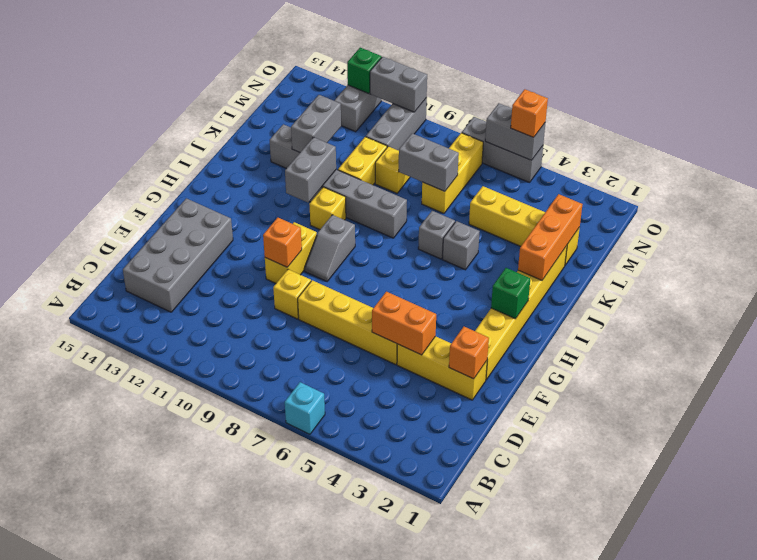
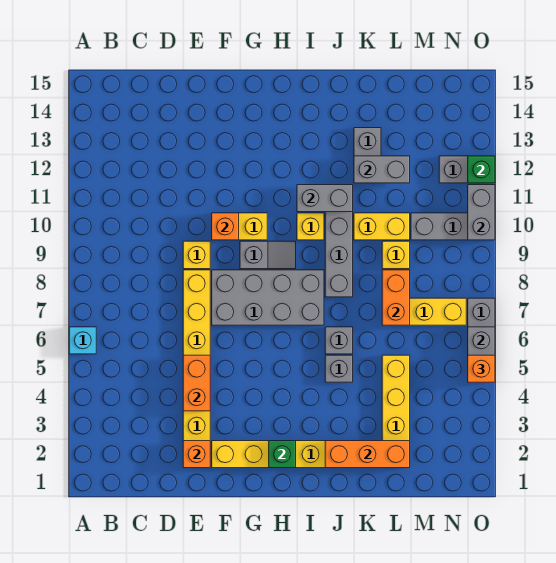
grey brick C13:F14 level 1 -> grey brick F7:I8 level 1
grey slope G9:H9 level 1 top H -> grey slope G9:H9 level 1 top G
grey brick L7:L8 level 2 -> orange brick L7:L8 level 2

